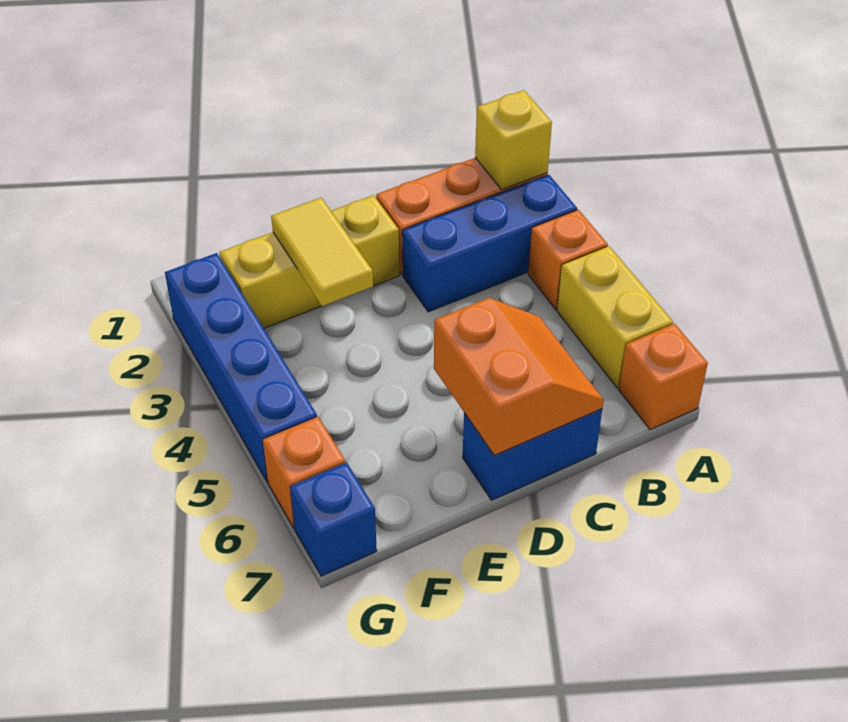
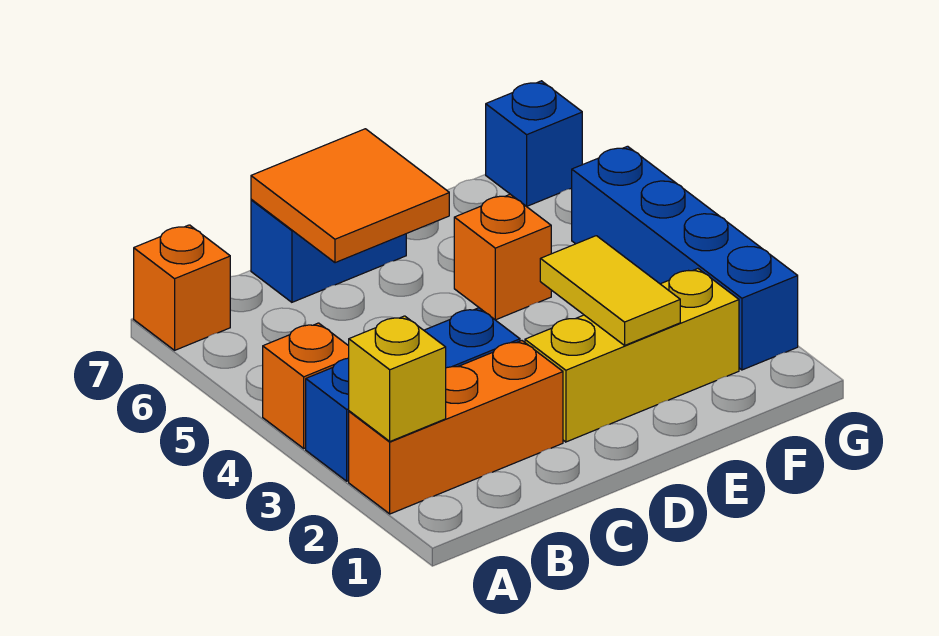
yellow brick A5:A6 level 1 -> none
orange slope C6:D7 level 2 top D -> orange tile C6:D7 level 2
orange brick G6 level 1 -> orange brick E5 level 1

